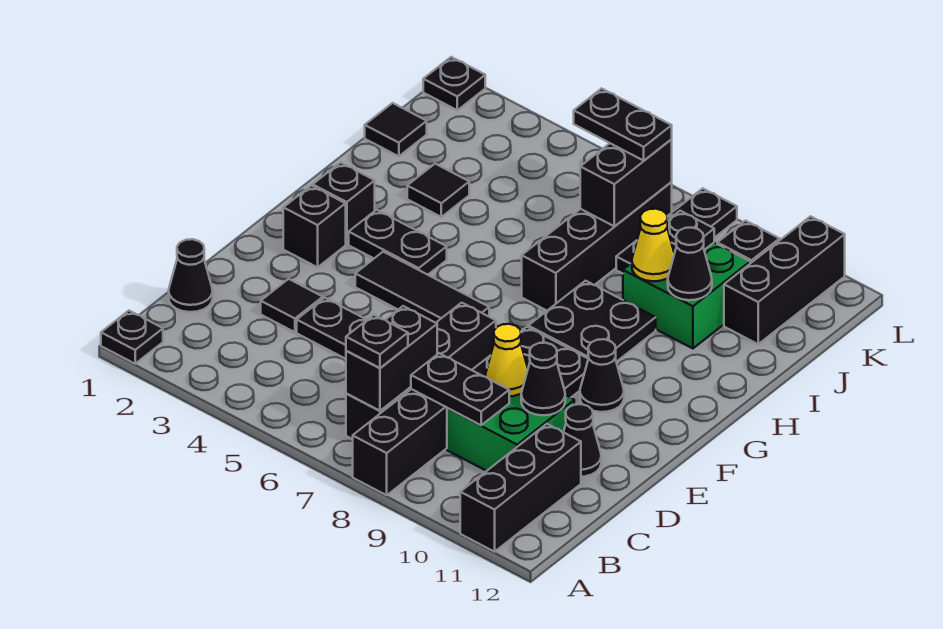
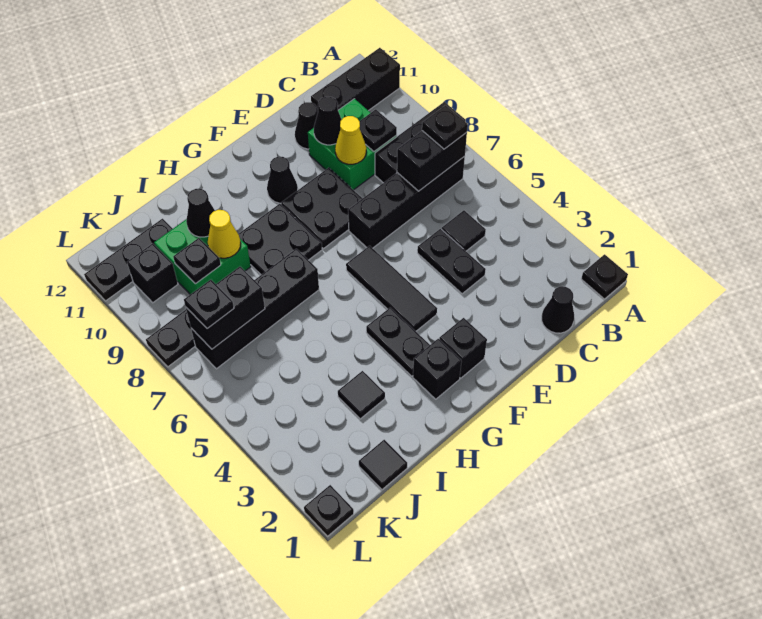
black plate C8:C9 level 2 -> black plate C9 level 2
black tile D3 level 1 -> black tile C5 level 1
black brick J11:L11 level 1 -> black plate J11:L11 level 1
black plate K6:K7 level 3 -> black plate K7 level 3

